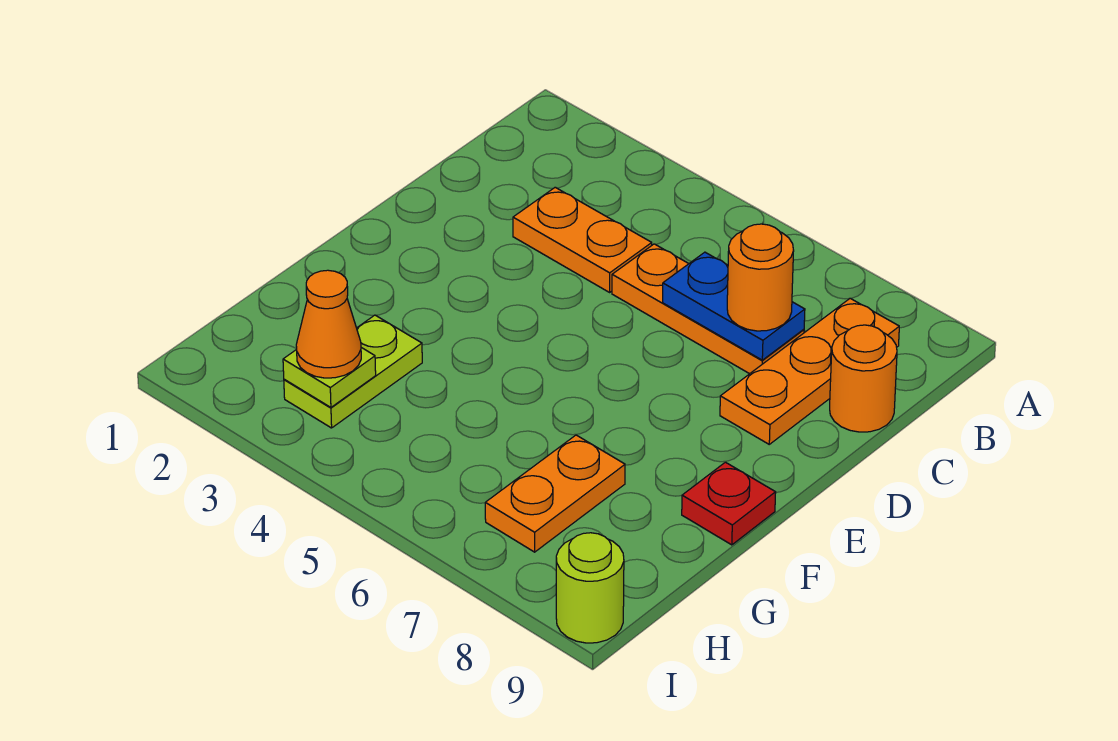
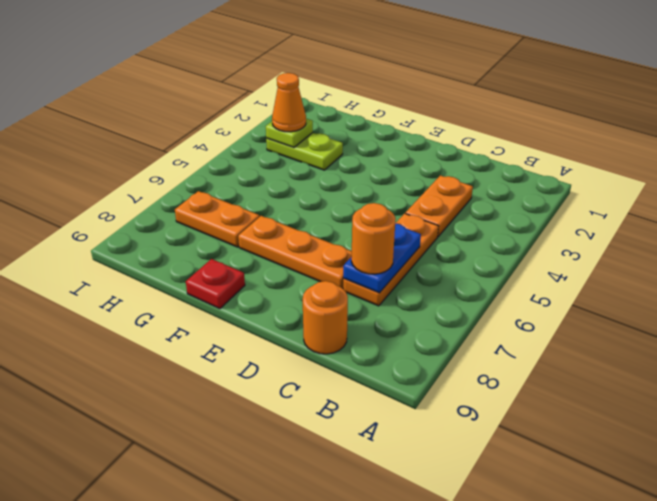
orange plate B8:D8 level 1 -> orange plate D7:F7 level 1
lime round brick I9 level 1 -> none

